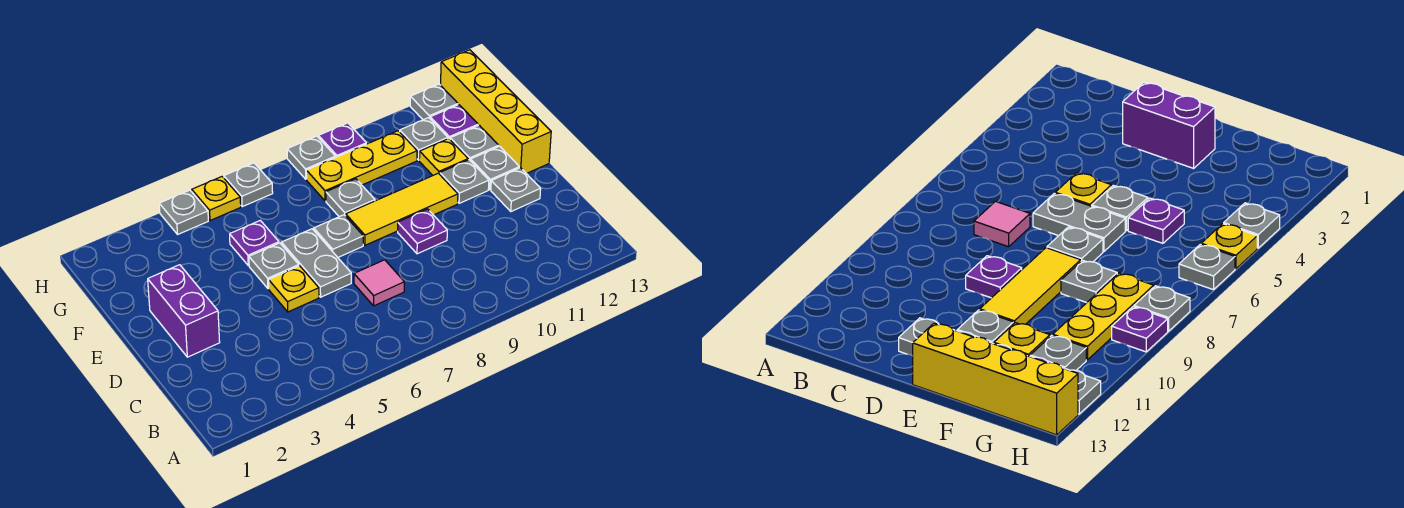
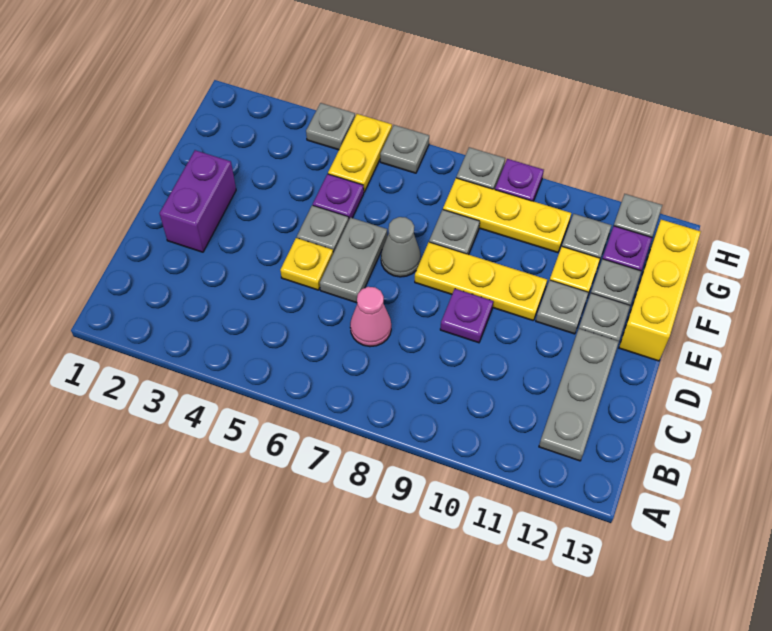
pink tile C7 level 1 -> pink cone C7 level 1
grey plate D12 level 1 -> grey plate B12:D12 level 1
grey plate E7 level 1 -> grey cone E7 level 1
yellow tile E8:E10 level 1 -> yellow plate E8:E10 level 1
yellow brick E13:H13 level 1 -> yellow brick E13:G13 level 1
yellow plate H5 level 1 -> yellow plate G5:H5 level 1

